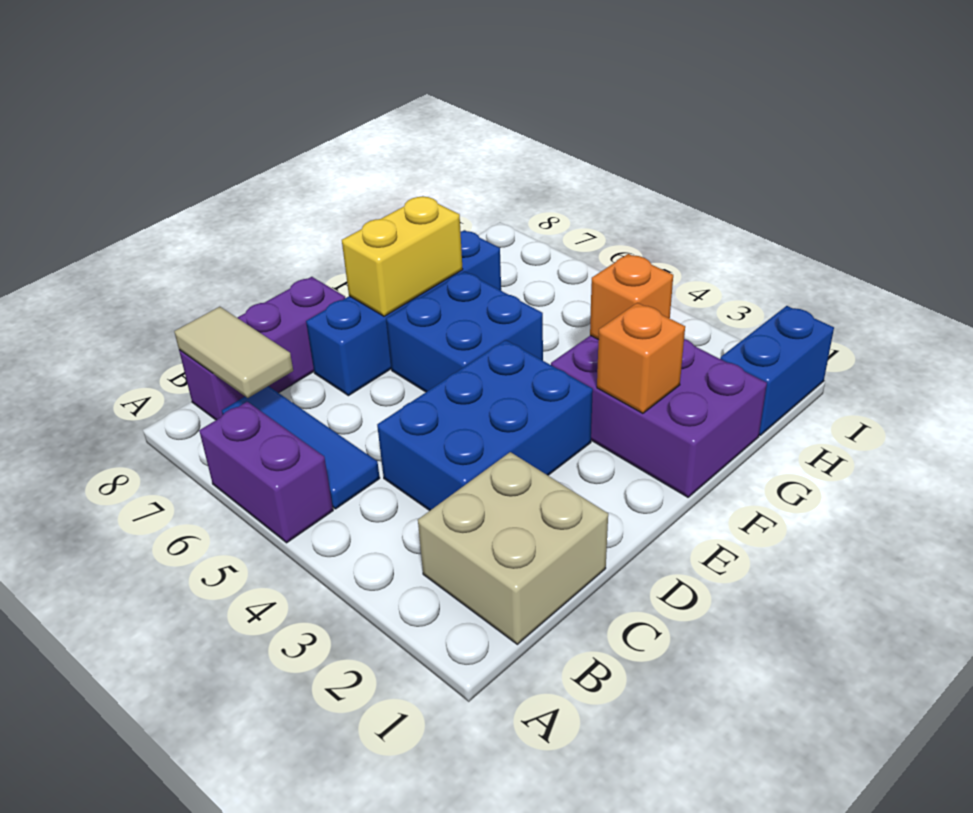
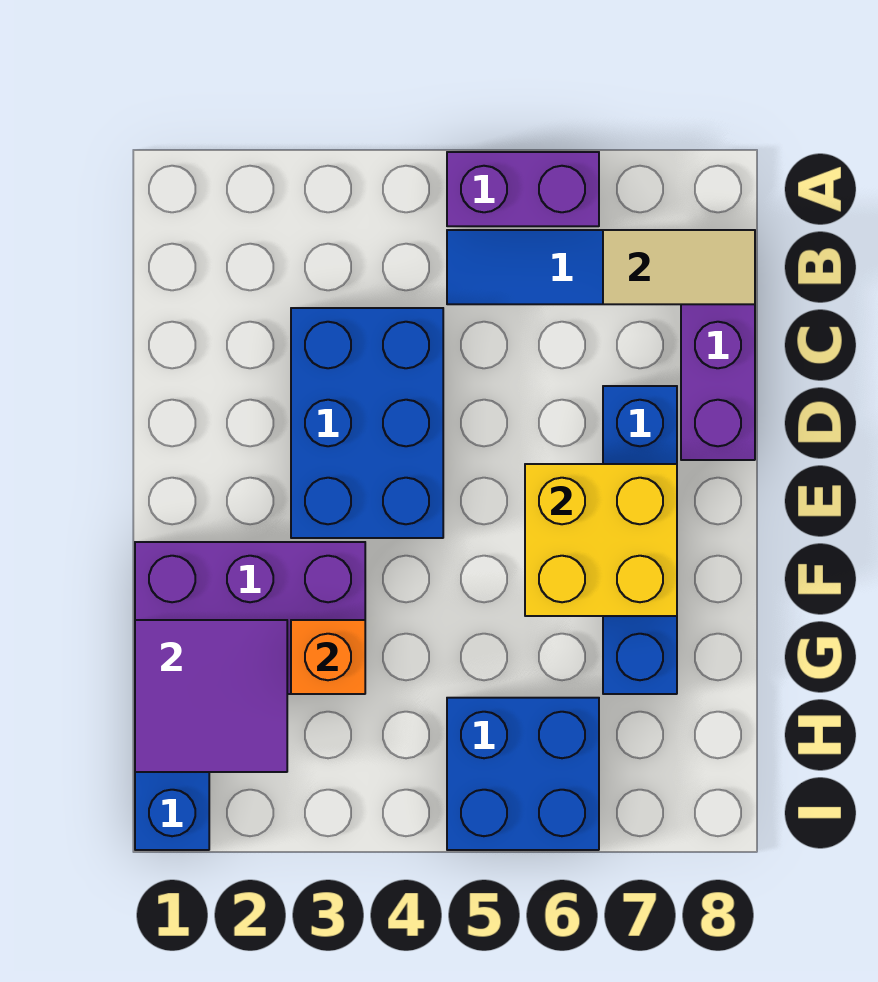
tan brick B1:C2 level 1 -> none
blue brick E5:F6 level 1 -> blue brick H5:I6 level 1
yellow brick E7:F7 level 2 -> yellow brick E6:F7 level 2
orange brick F2 level 2 -> none
none -> purple tile G1:H2 level 2

